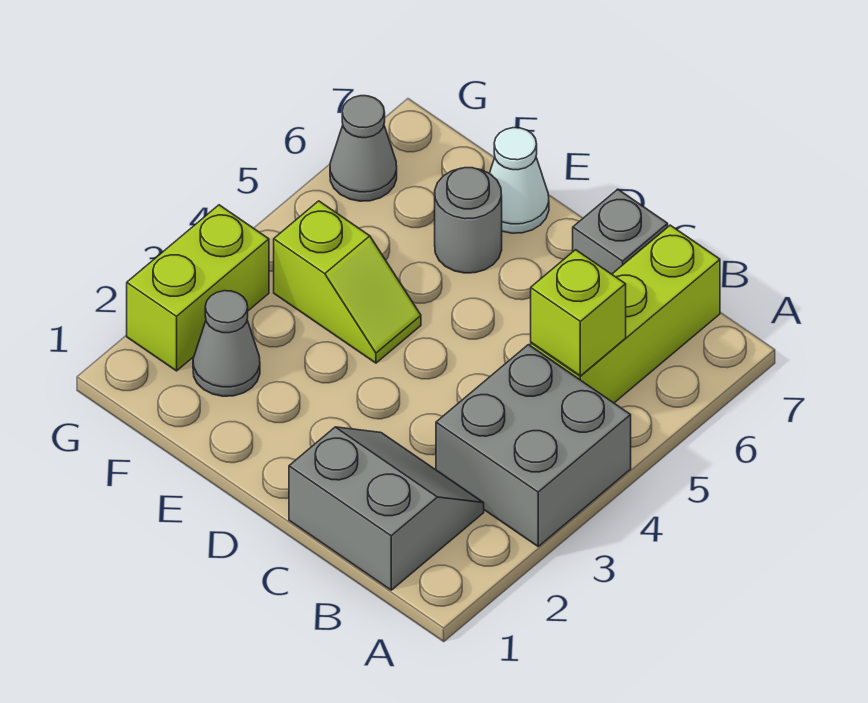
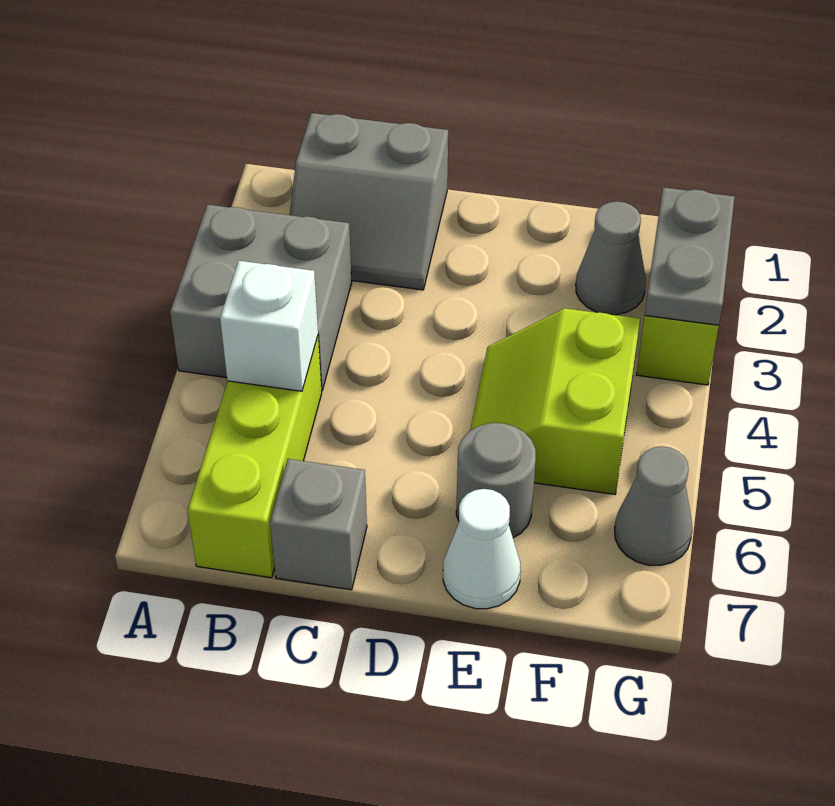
lime brick B5 level 2 -> white brick B5 level 2
lime slope E4:F4 level 1 top F -> lime slope E4:F5 level 1 top F
none -> grey plate G2:G3 level 2

